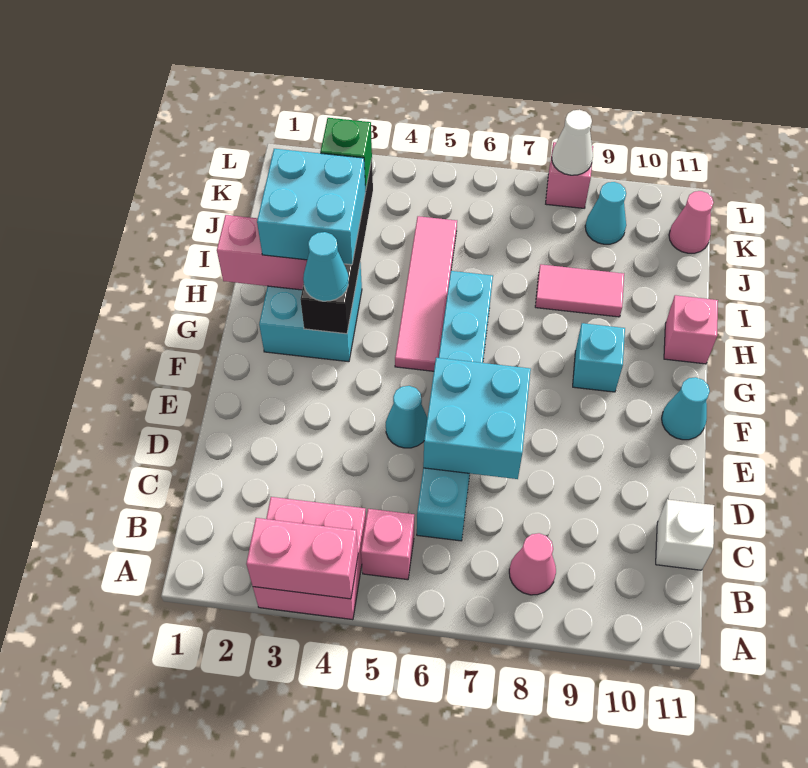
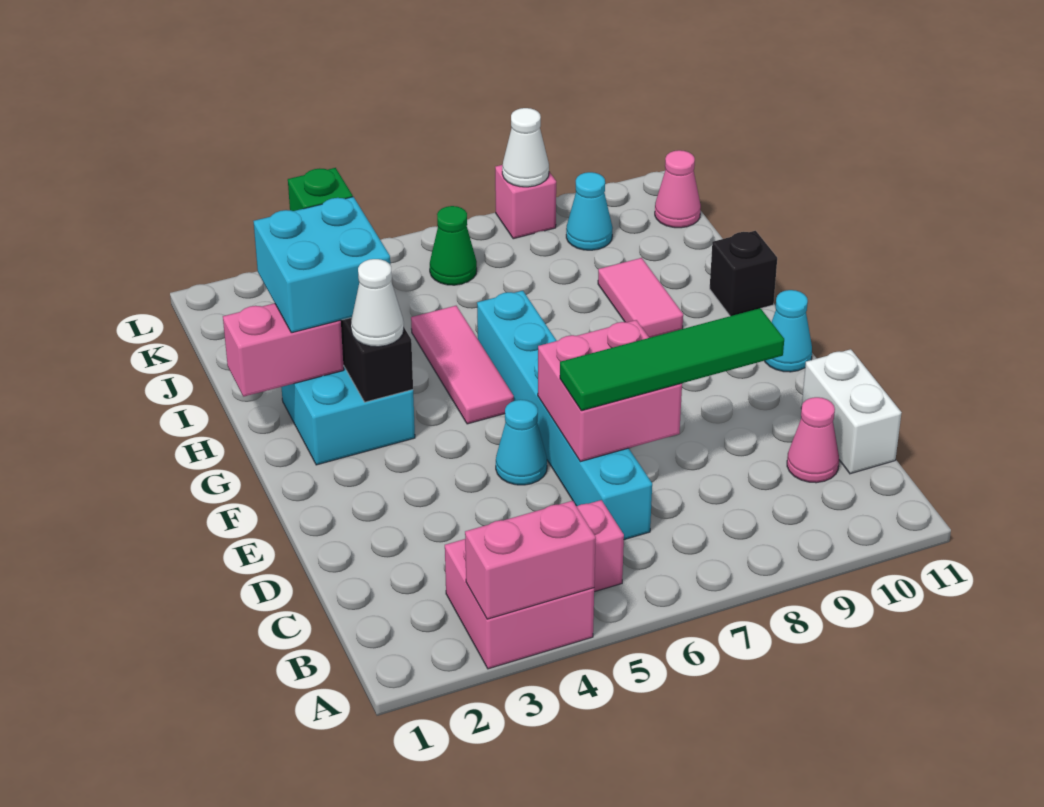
pink cone B8 level 1 -> pink cone C10 level 1
white brick C11 level 1 -> white brick C11:D11 level 1
cyan brick D6:E7 level 2 -> pink brick D6:E7 level 2
none -> green tile D6:D9 level 3
cyan cone G3 level 3 -> white cone G3 level 3
pink tile G5:J5 level 1 -> pink tile G5:I5 level 1
cyan brick G9 level 1 -> none
pink brick H11 level 1 -> black brick H11 level 1
pink tile I8:I9 level 1 -> pink tile H9:I9 level 1
none -> green cone K6 level 1

